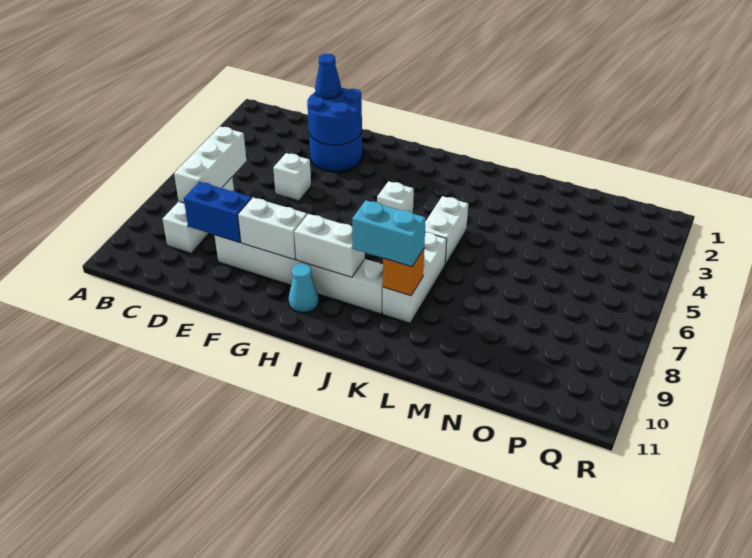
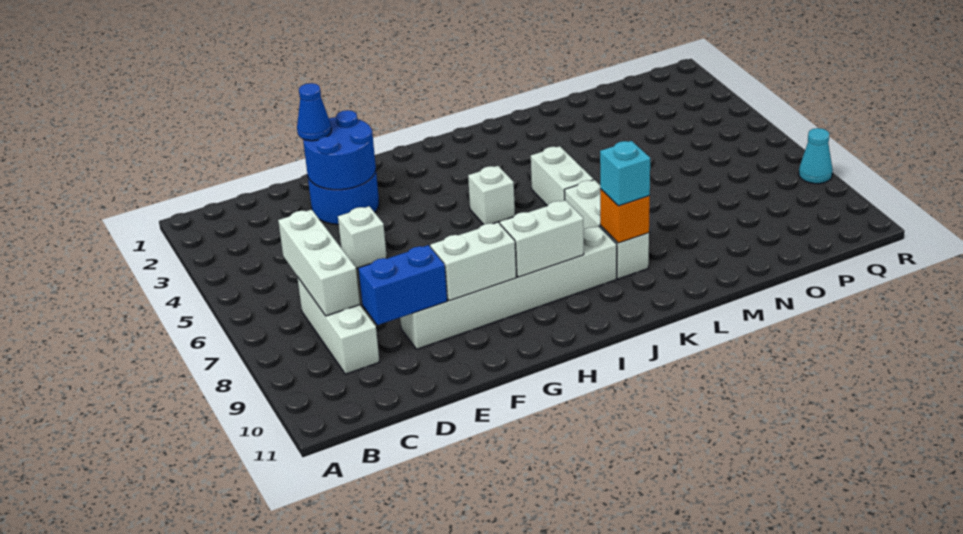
cyan cone H10 level 1 -> cyan cone R8 level 1
cyan brick J9:K9 level 3 -> cyan brick K9 level 3

